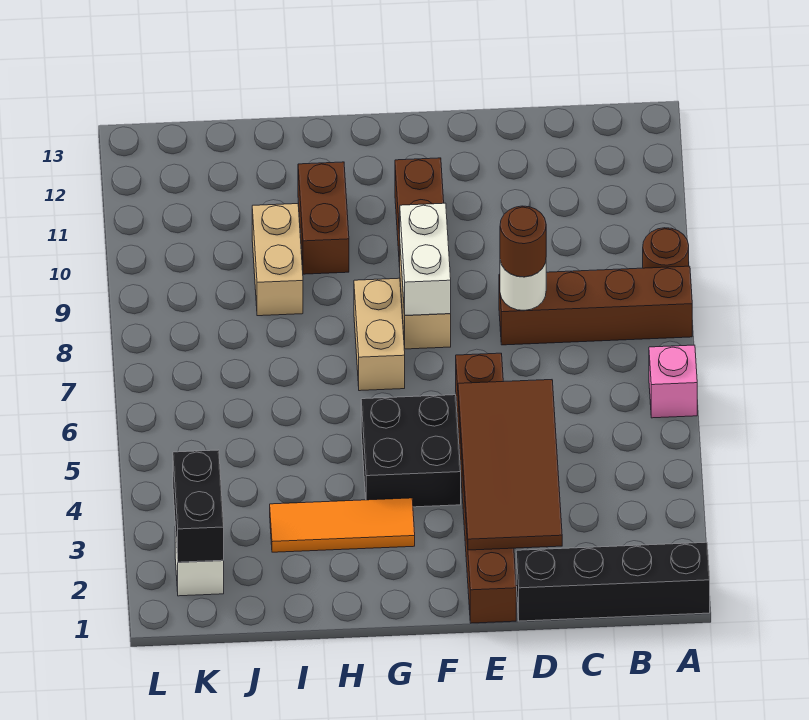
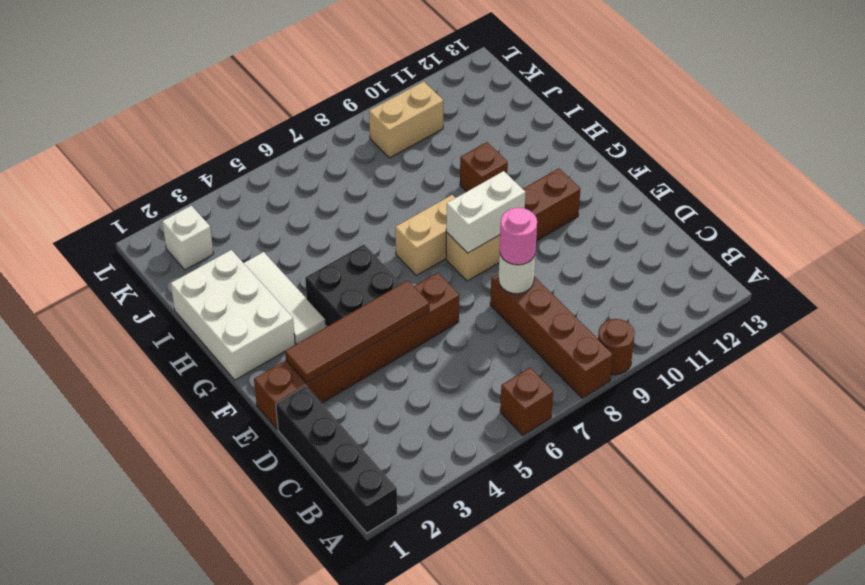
pink brick A6 level 1 -> brown brick A6 level 1
brown tile D2:E5 level 2 -> brown tile E2:E5 level 2
brown round brick D8 level 3 -> pink round brick D8 level 3
none -> white brick G1:I2 level 1
orange tile G3:I3 level 1 -> white tile G3:I3 level 1
brown brick H10:H11 level 1 -> brown brick H10 level 1
tan brick I9:I10 level 1 -> tan brick K9:K10 level 1
black brick K2:K3 level 2 -> none

